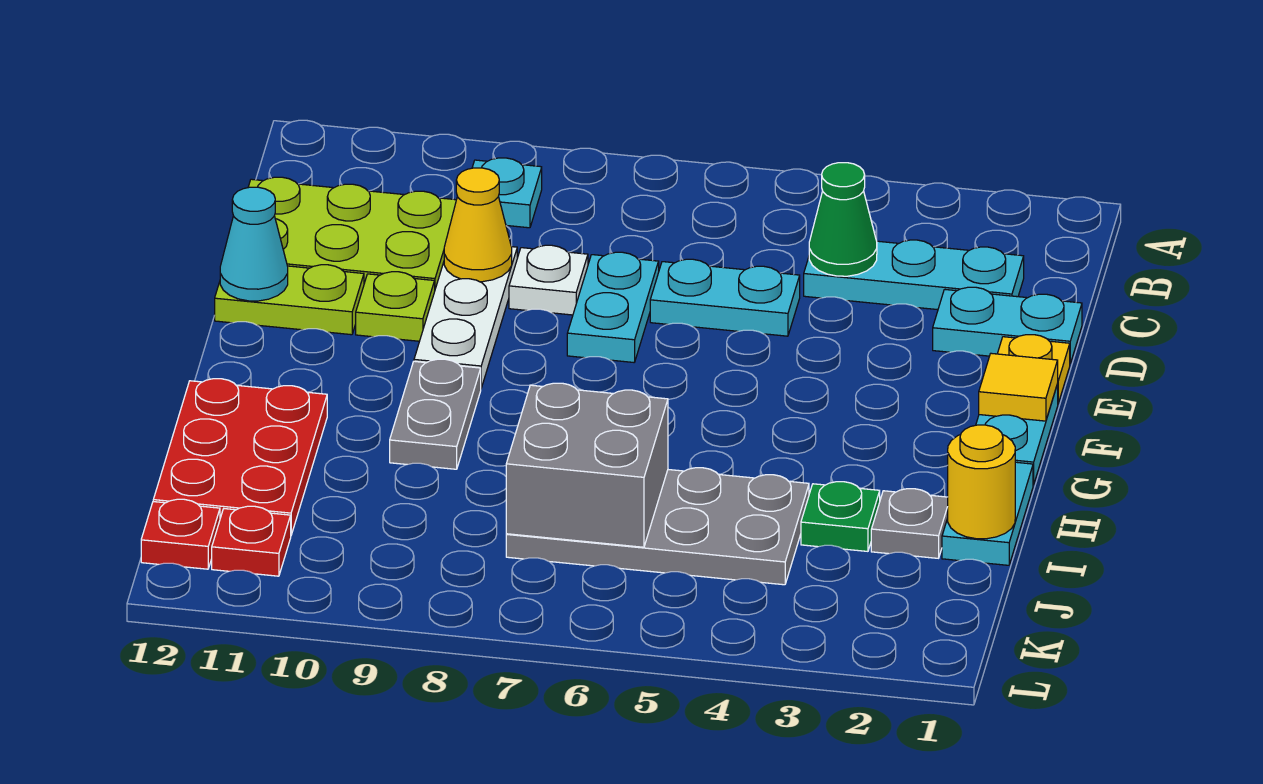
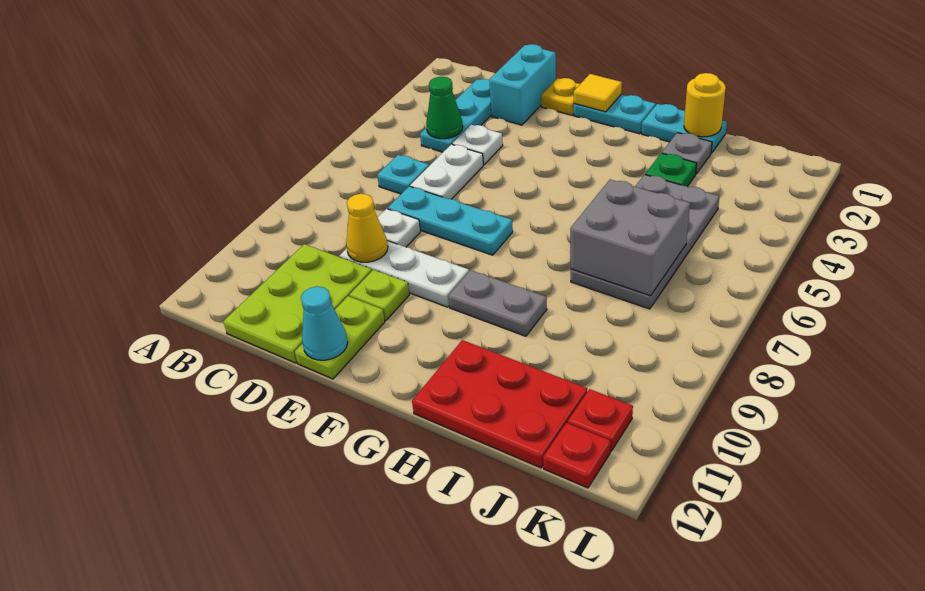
cyan plate B9 level 1 -> cyan plate C6 level 1
cyan plate D1:D2 level 1 -> cyan brick D1:D2 level 1
none -> white plate D4 level 1
cyan plate D5:D6 level 1 -> white plate D5:D6 level 1
cyan plate D7:E7 level 1 -> cyan plate D7:F7 level 1

